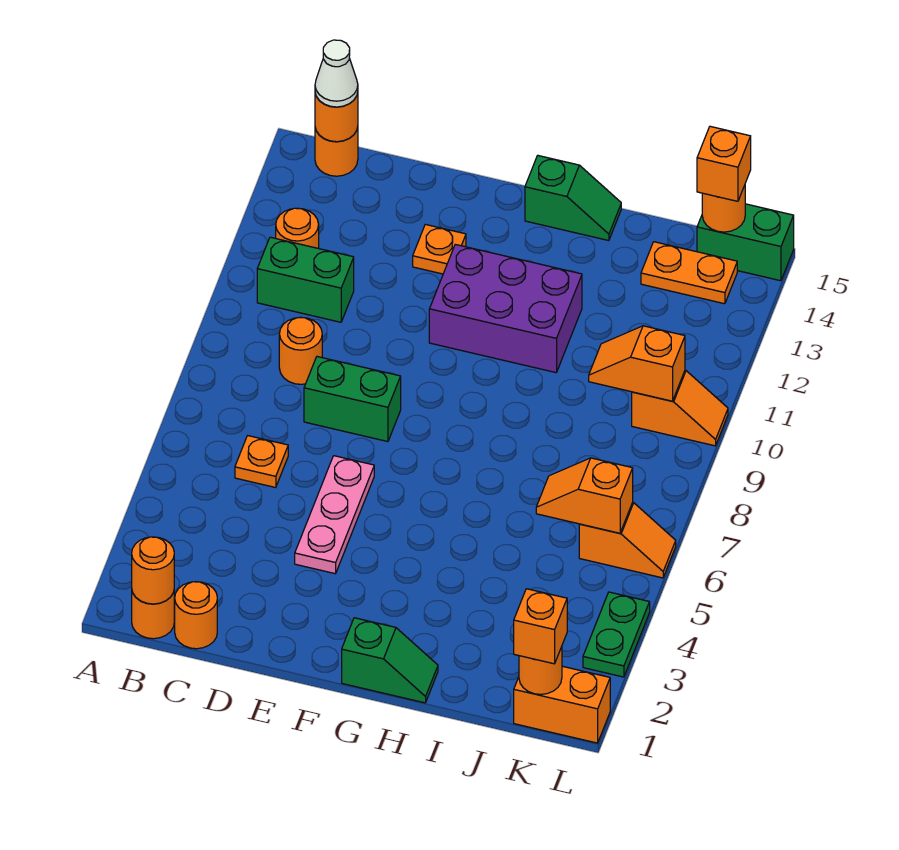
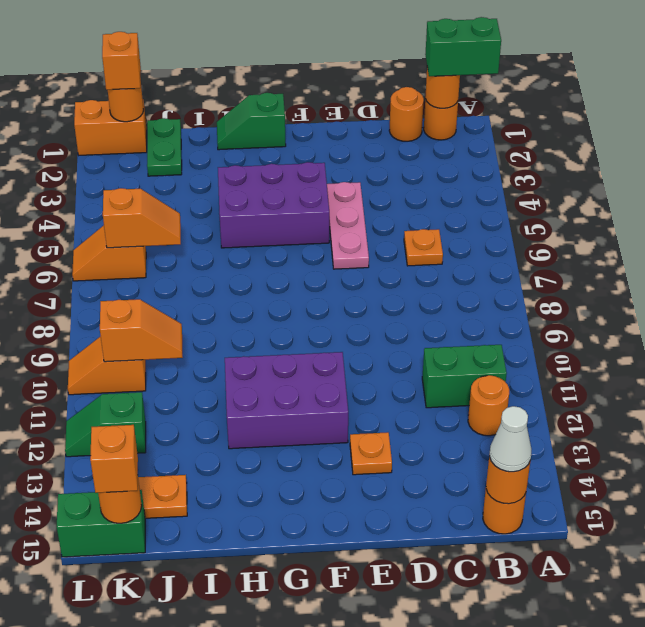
orange round brick C9 level 1 -> none
green brick D8:E8 level 1 -> green brick A1:B1 level 3
none -> purple brick F4:H5 level 1
green slope G15:H15 level 1 top G -> green slope K12:L12 level 1 top K
green plate L3:L4 level 1 -> green plate J1:J2 level 1

